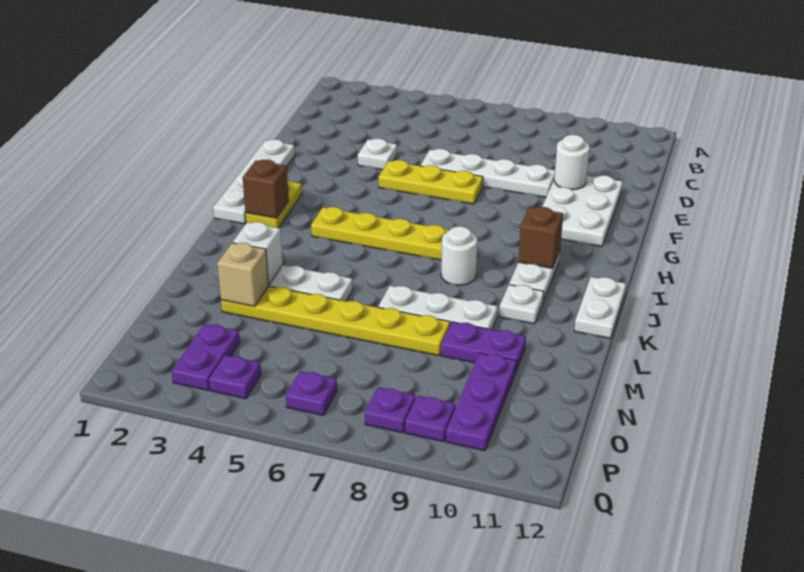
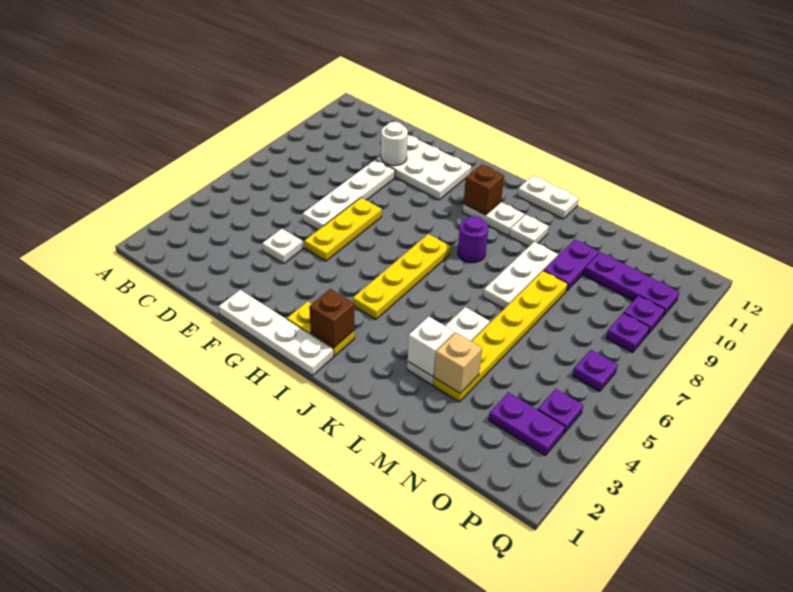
white round brick J8 level 1 -> purple round brick J8 level 1

